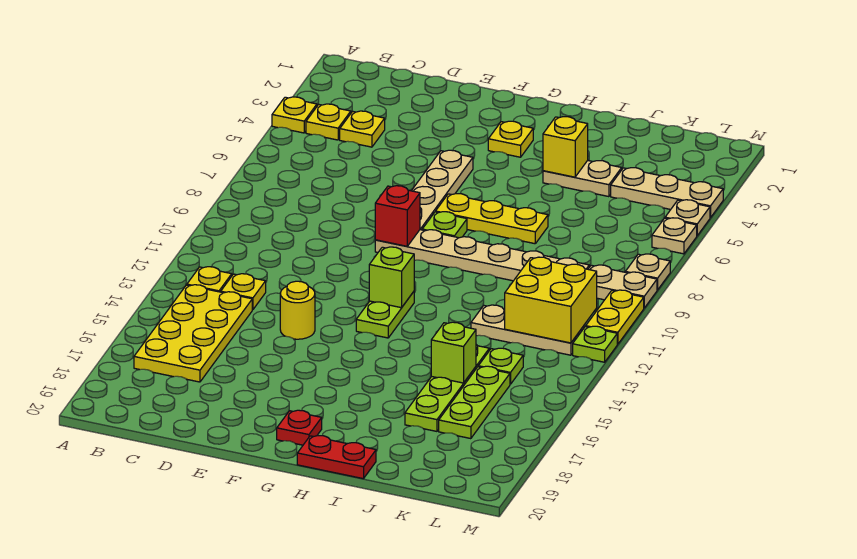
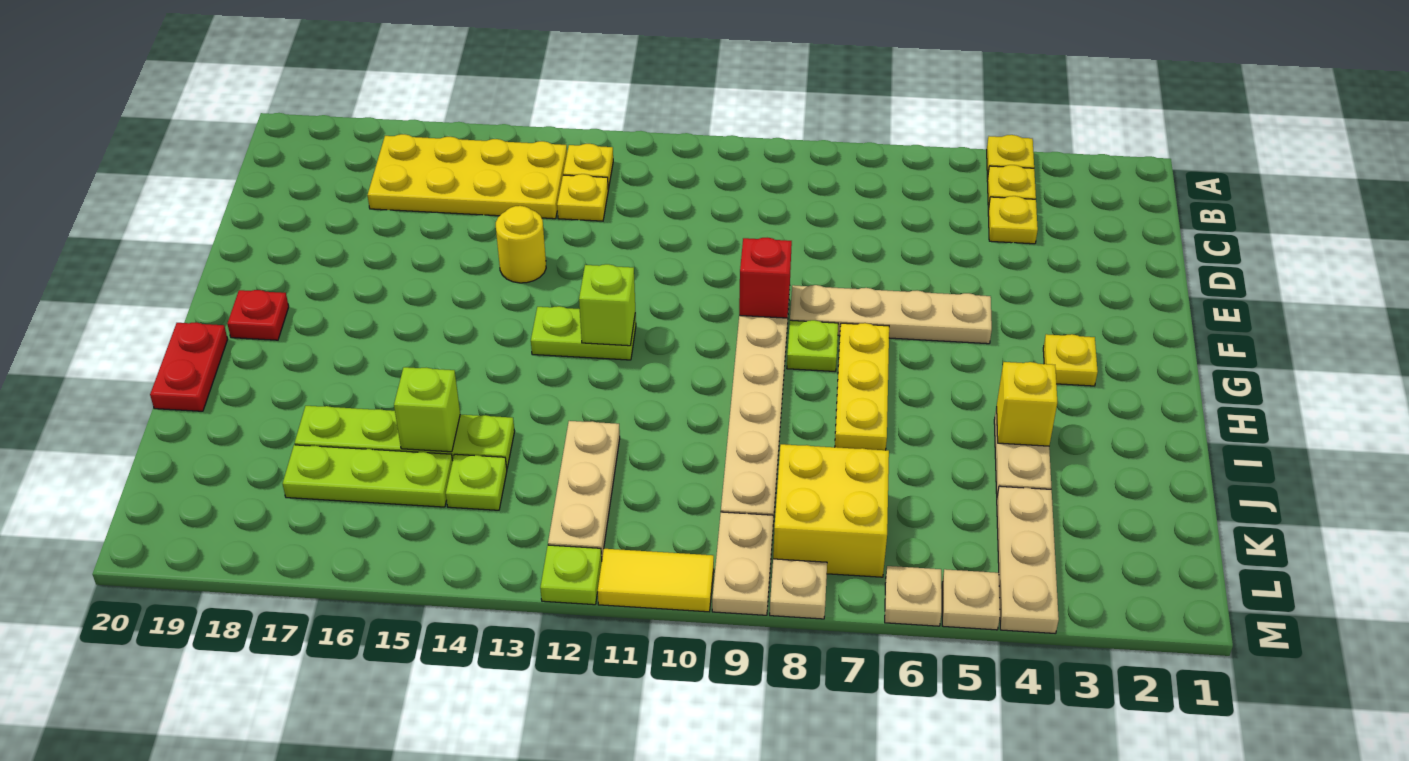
yellow brick K11:L12 level 2 -> yellow brick K7:L8 level 1
yellow plate M10:M11 level 1 -> yellow tile M10:M11 level 1

